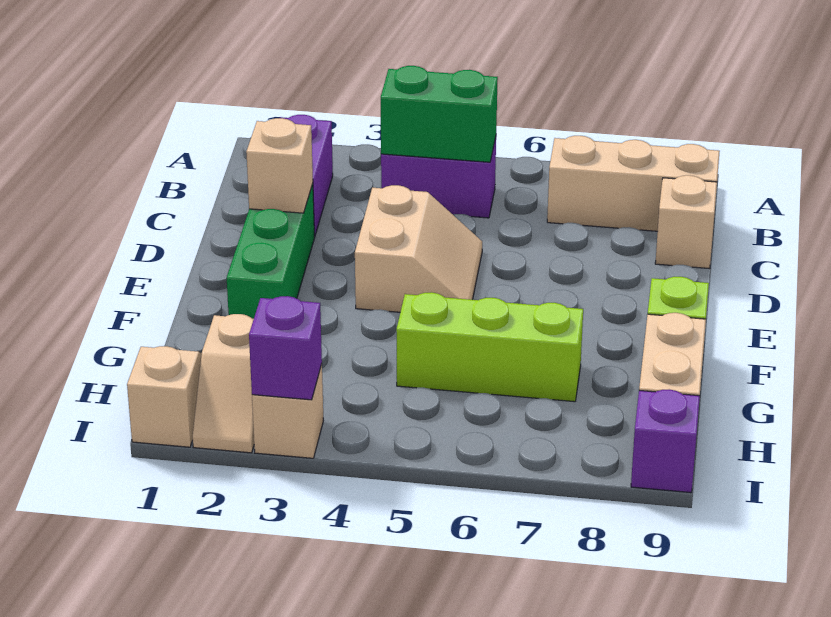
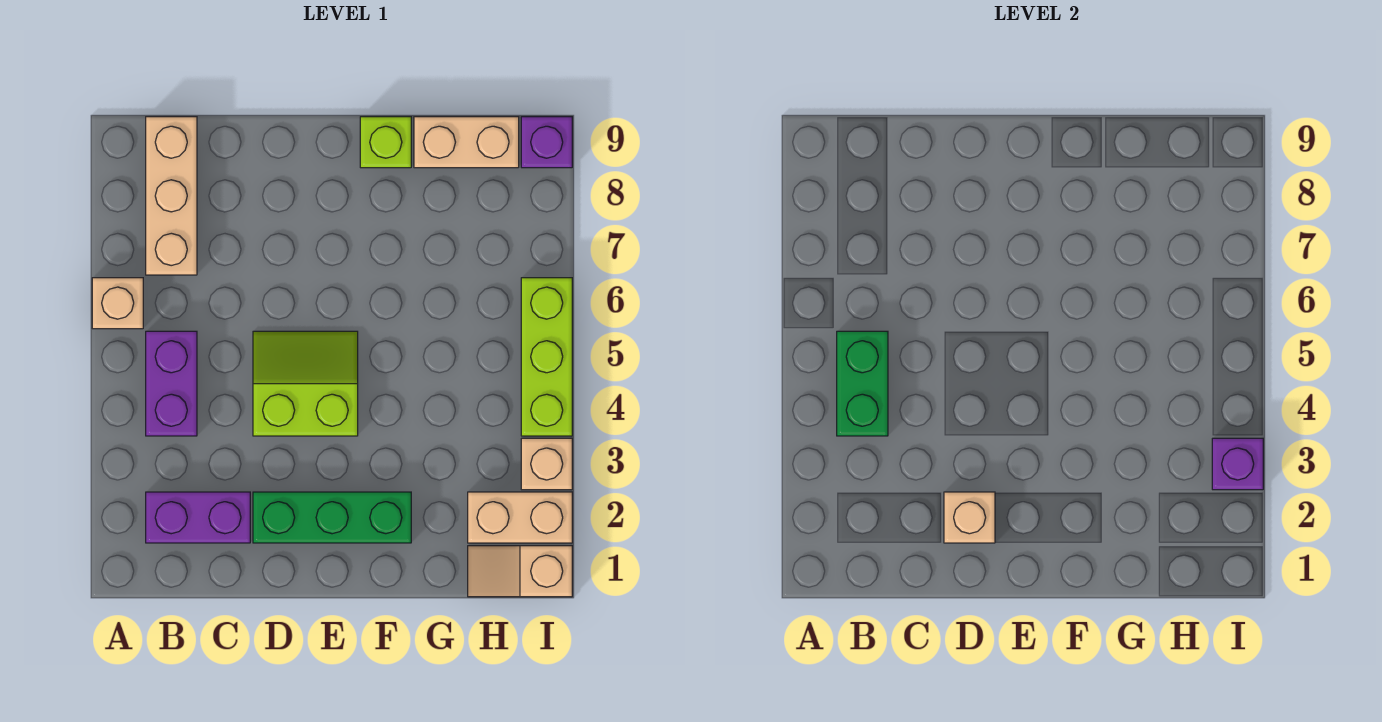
tan brick C9 level 1 -> tan brick A6 level 1
tan slope D4:E5 level 1 top 4 -> lime slope D4:E5 level 1 top 4
lime brick G5:G7 level 1 -> lime brick I4:I6 level 1
tan slope H2:I2 level 1 top H -> tan brick H2:I2 level 1

